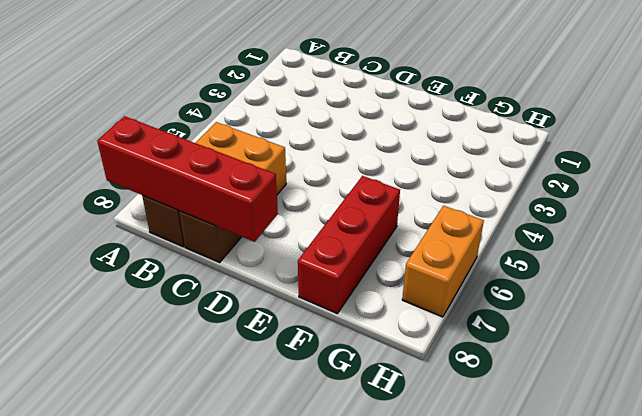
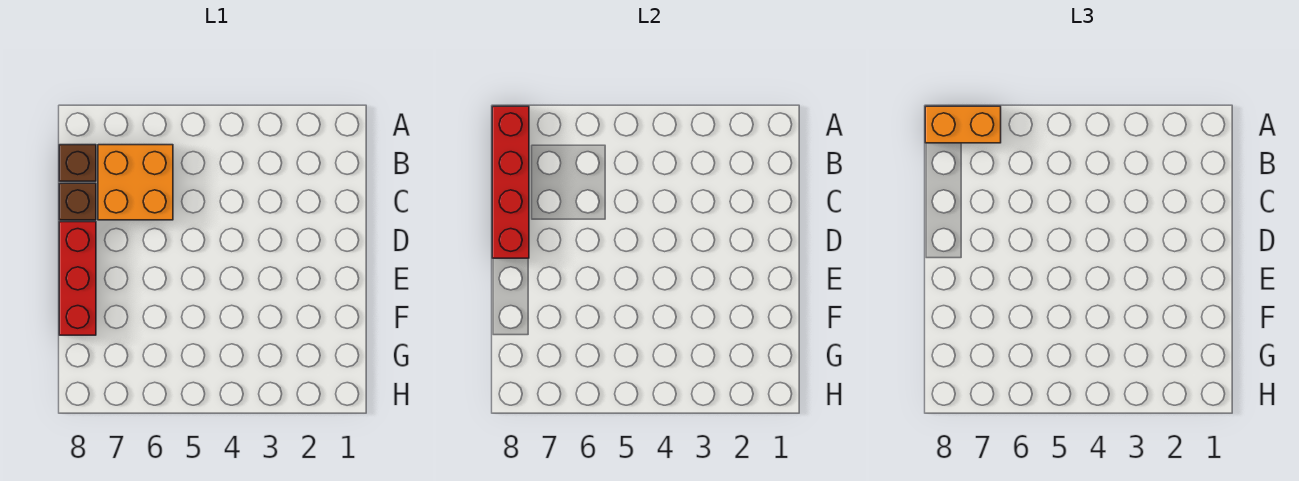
red brick F6:F8 level 1 -> red brick D8:F8 level 1
orange brick H6:H7 level 1 -> orange brick A7:A8 level 3

